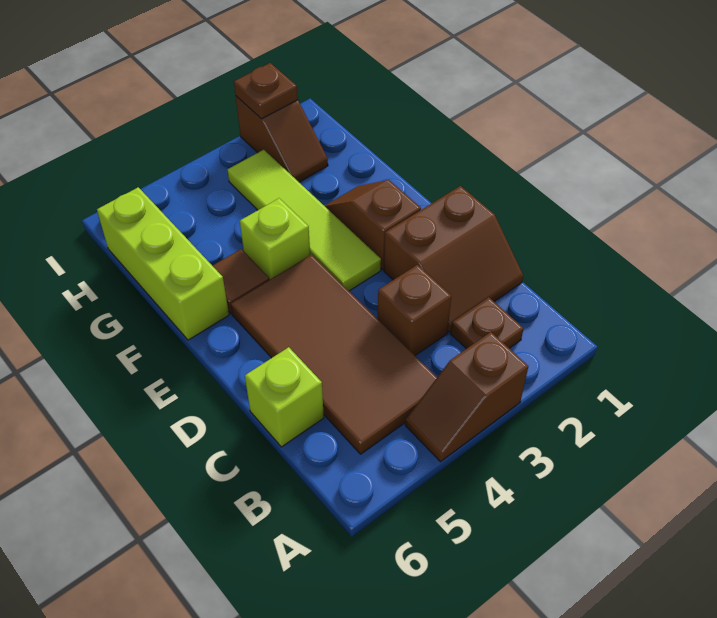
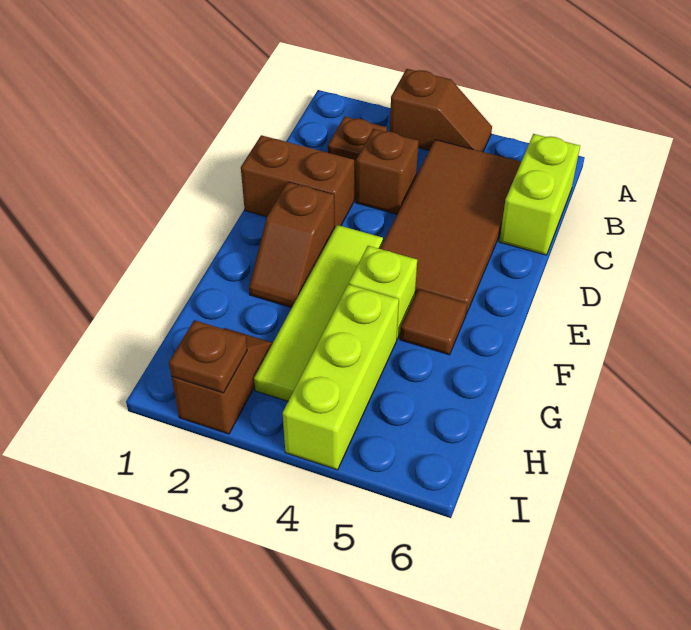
lime brick C6 level 1 -> lime brick B6:C6 level 1
lime brick F6:H6 level 1 -> lime brick G4:I4 level 1

